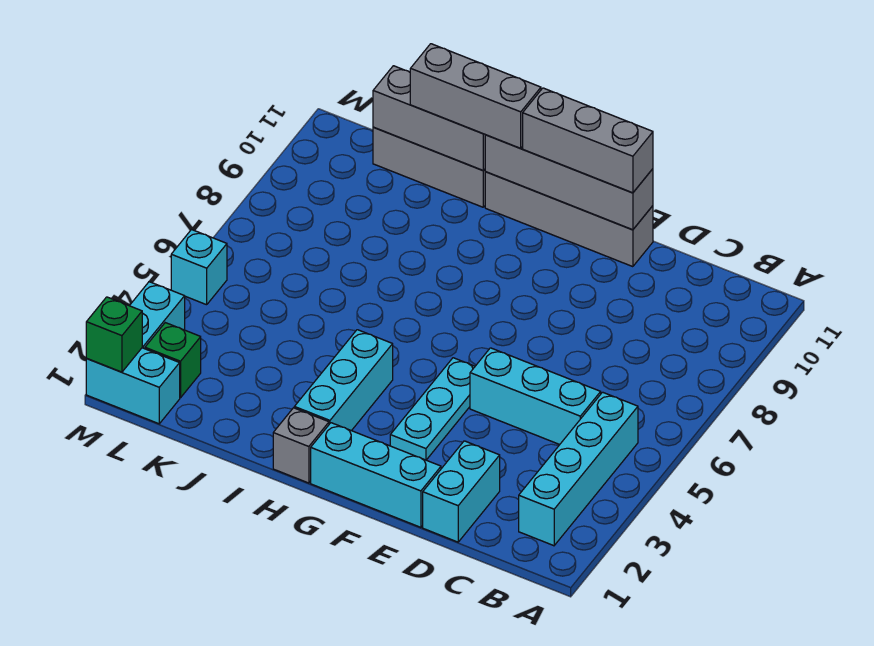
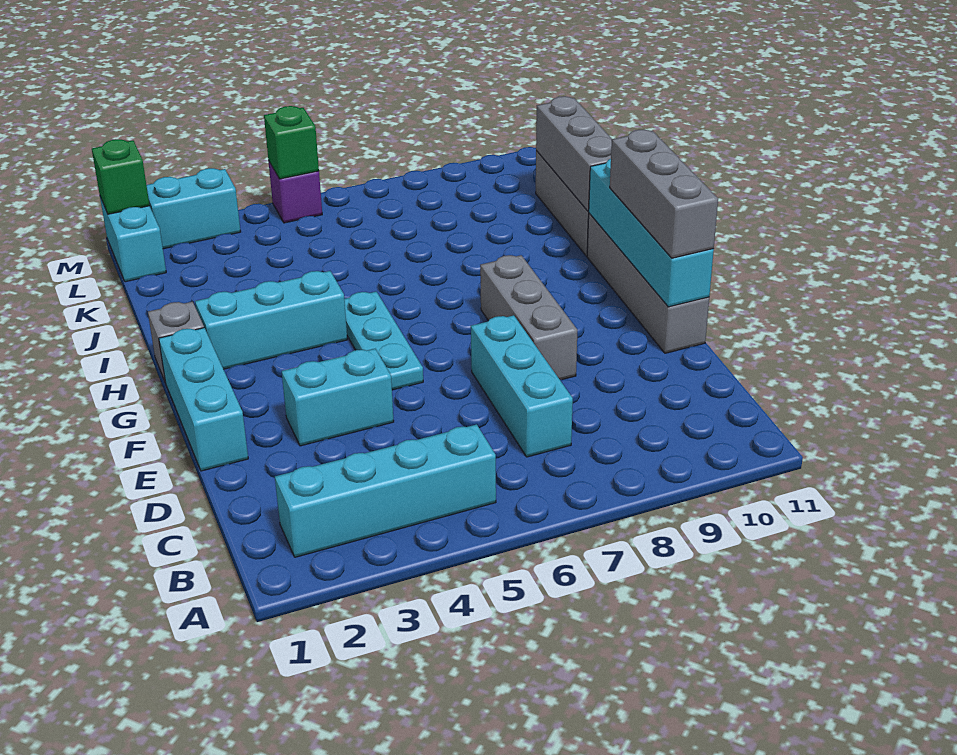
cyan brick C5:E5 level 1 -> cyan brick C7:E7 level 1
cyan brick D1:D2 level 1 -> cyan brick E3:E4 level 1
grey brick E11:H11 level 2 -> cyan brick E11:H11 level 2
cyan plate F3:F5 level 1 -> cyan plate F5:H5 level 1
grey brick H11:J11 level 3 -> grey brick E8:G8 level 1
green brick L2 level 1 -> green brick M5 level 2
cyan brick M5 level 1 -> purple brick M5 level 1

